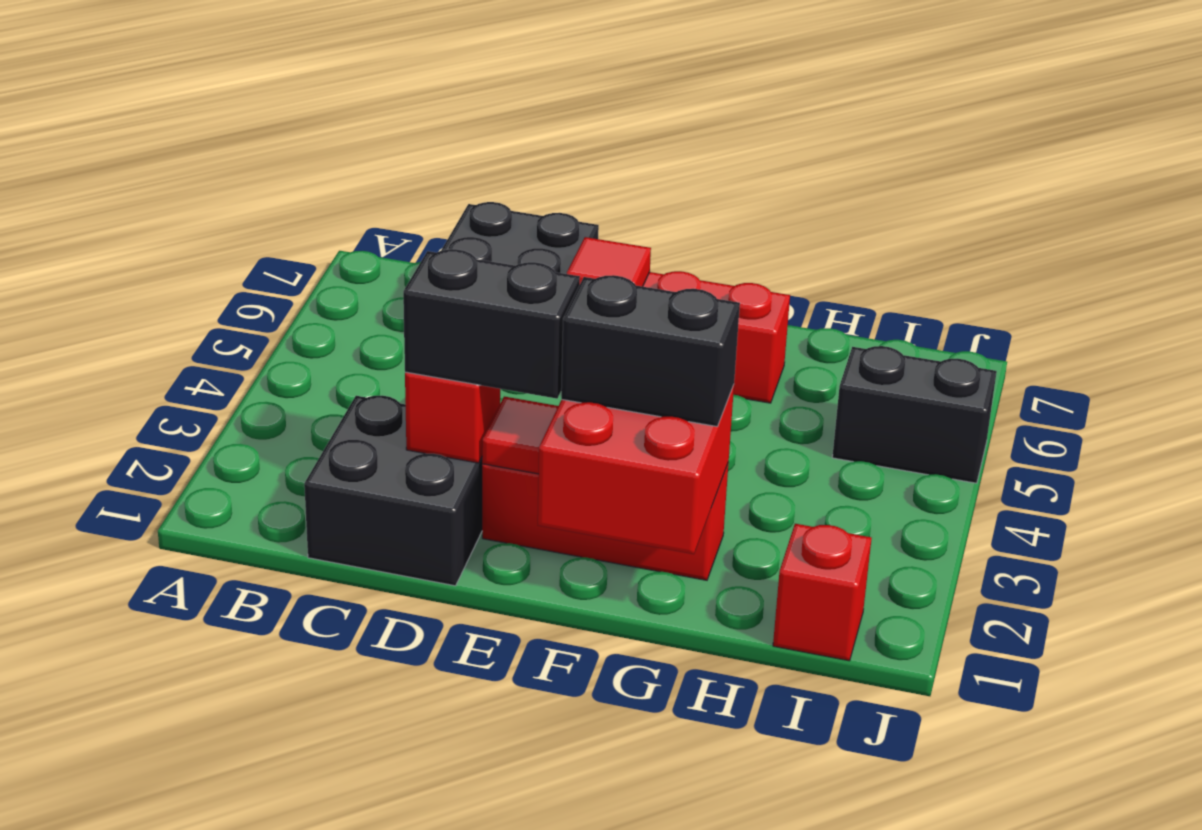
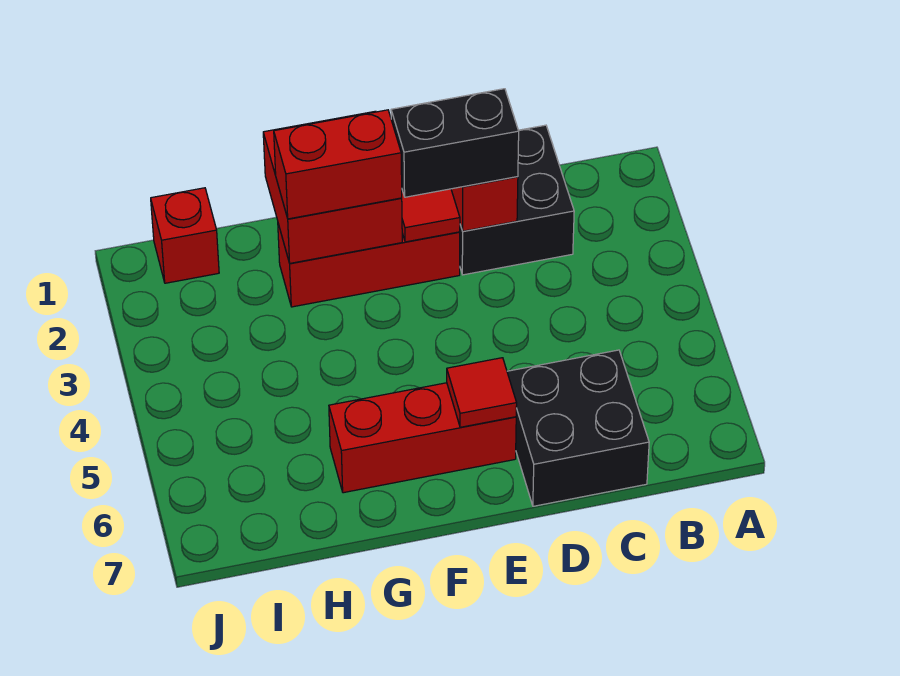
black brick F2:G2 level 3 -> red brick F2:G2 level 3
black brick I5:J5 level 1 -> none

